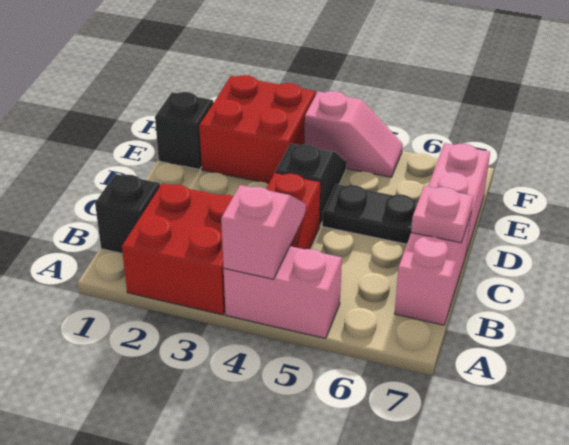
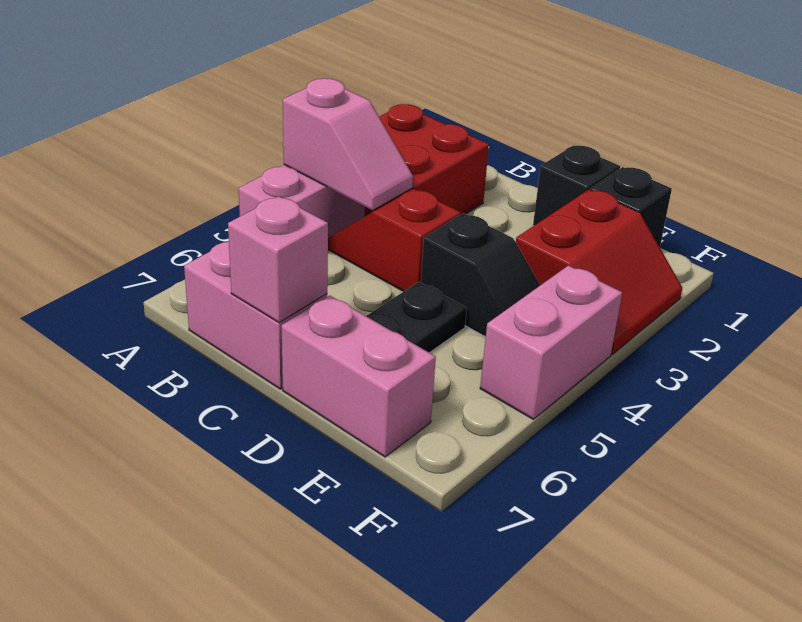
black brick B1 level 1 -> black brick D1 level 1
pink plate C7 level 2 -> pink brick C7 level 2
red brick E2:F3 level 1 -> red slope E2:F3 level 1 top E
pink slope F4:F5 level 1 top 4 -> pink brick F4:F5 level 1

